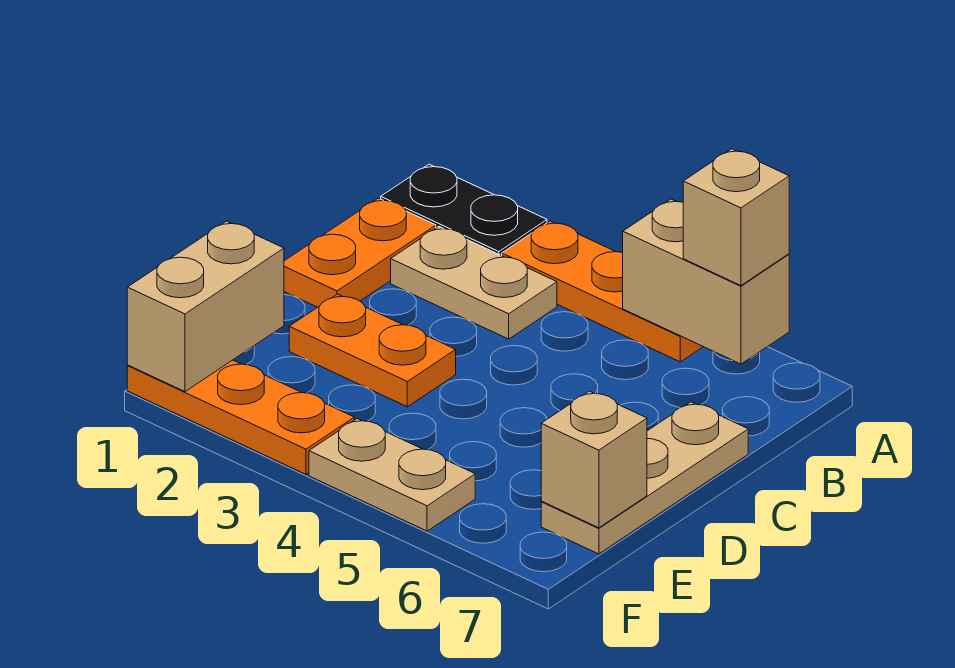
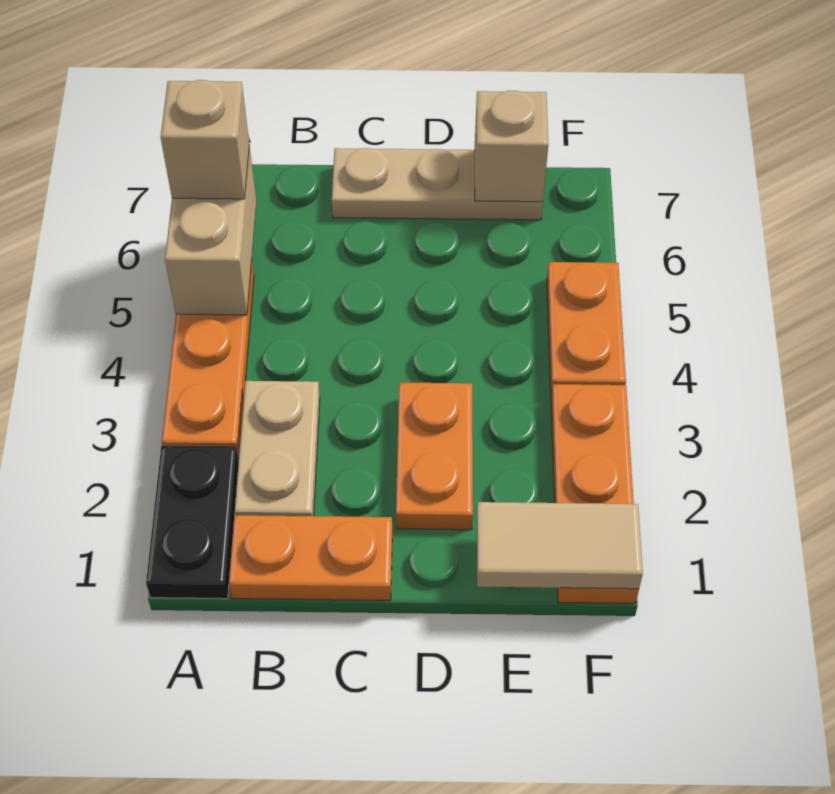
tan brick E1:F1 level 2 -> tan tile E1:F1 level 2
tan plate F4:F5 level 1 -> orange plate F4:F5 level 1

